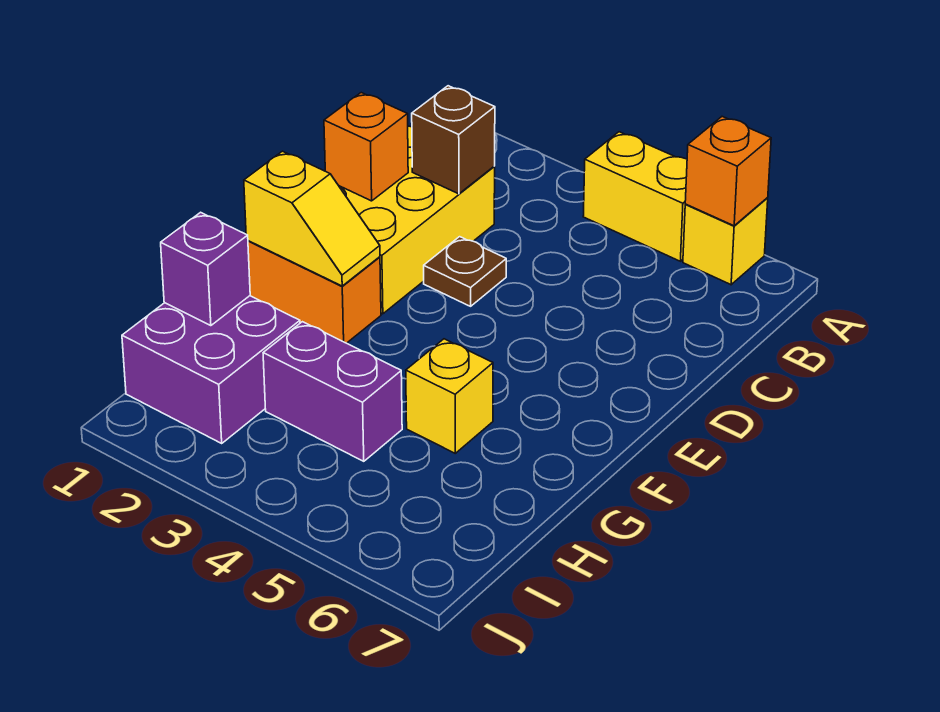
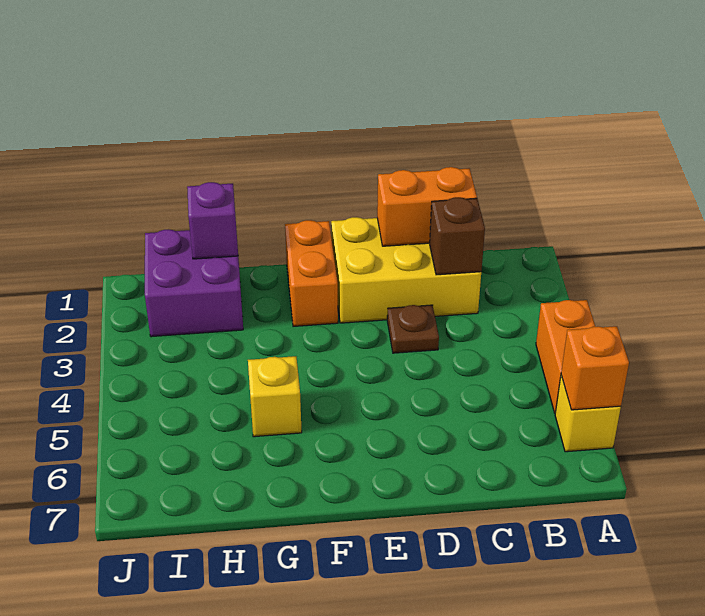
yellow brick A4:A5 level 1 -> orange brick A4:A5 level 1
orange brick D1 level 2 -> orange brick C1:D1 level 2
yellow slope F1:F2 level 2 top 1 -> none
purple brick H3:H4 level 1 -> none

